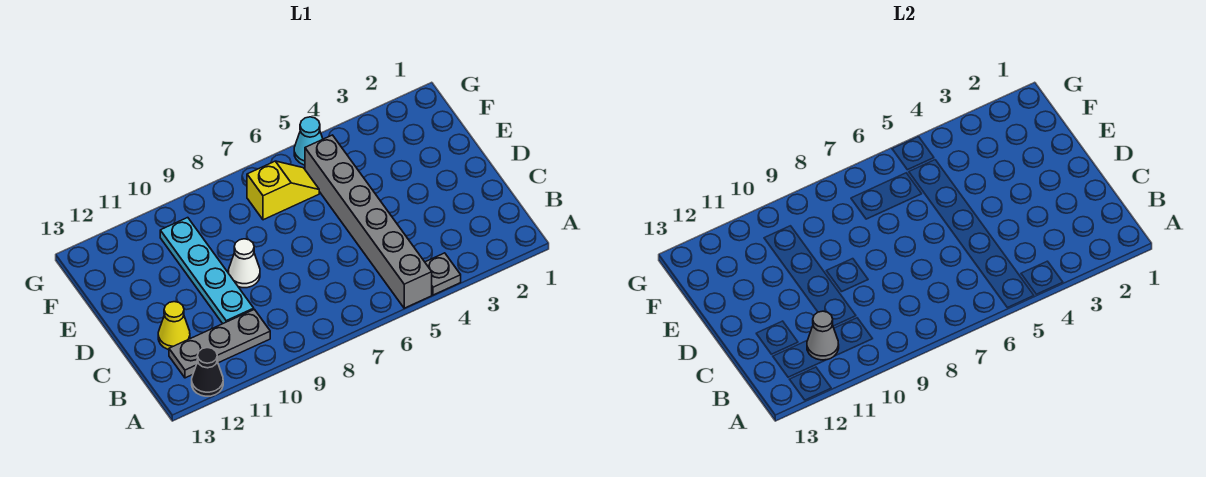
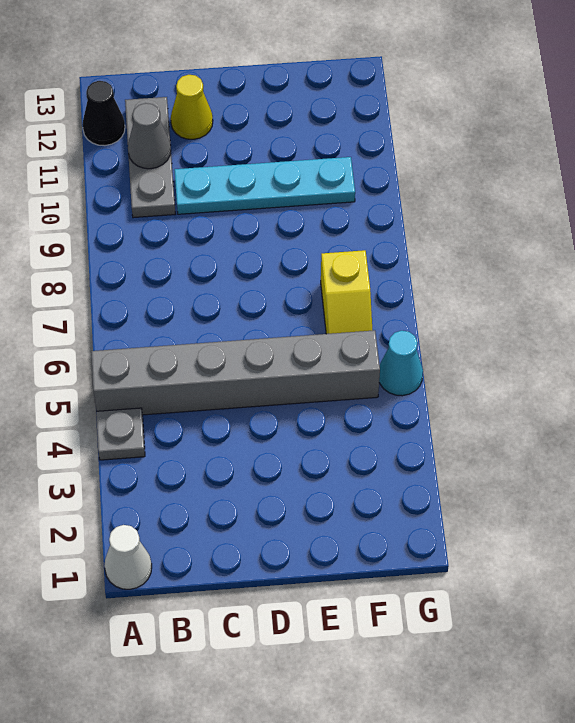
white cone D9 level 1 -> white cone A1 level 1

